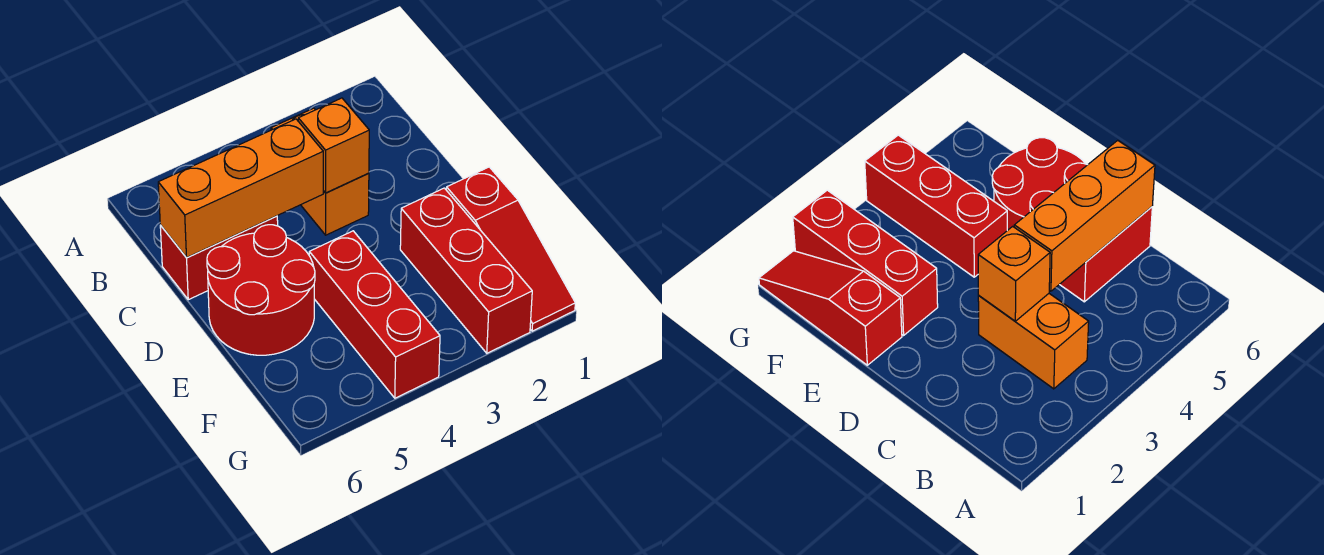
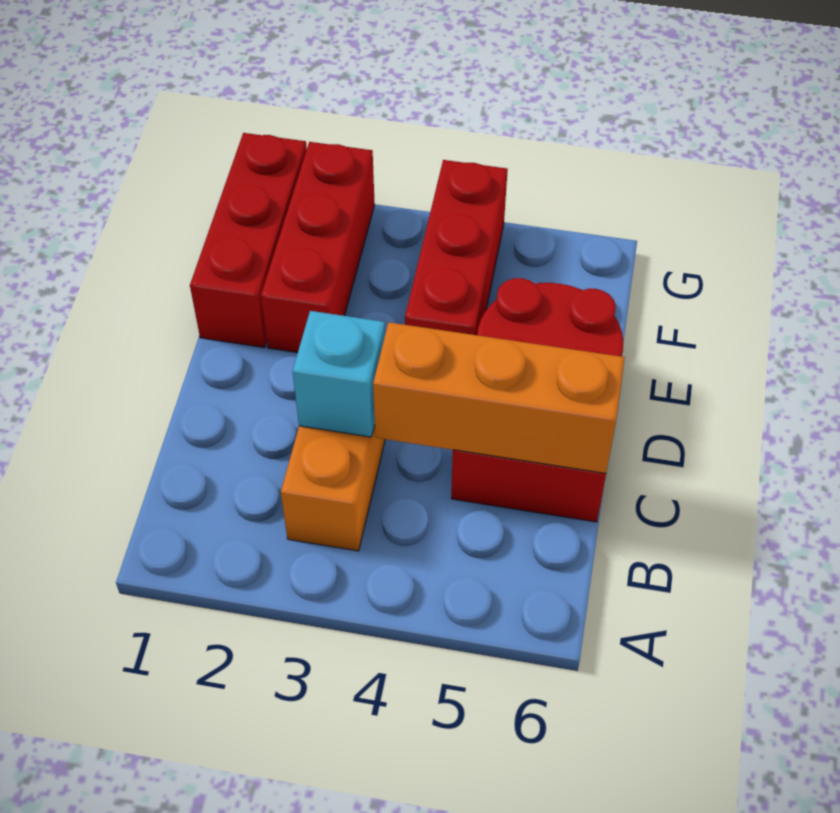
orange brick C3 level 2 -> cyan brick C3 level 2
red slope E1:G1 level 1 top E -> red brick E1:G1 level 1

